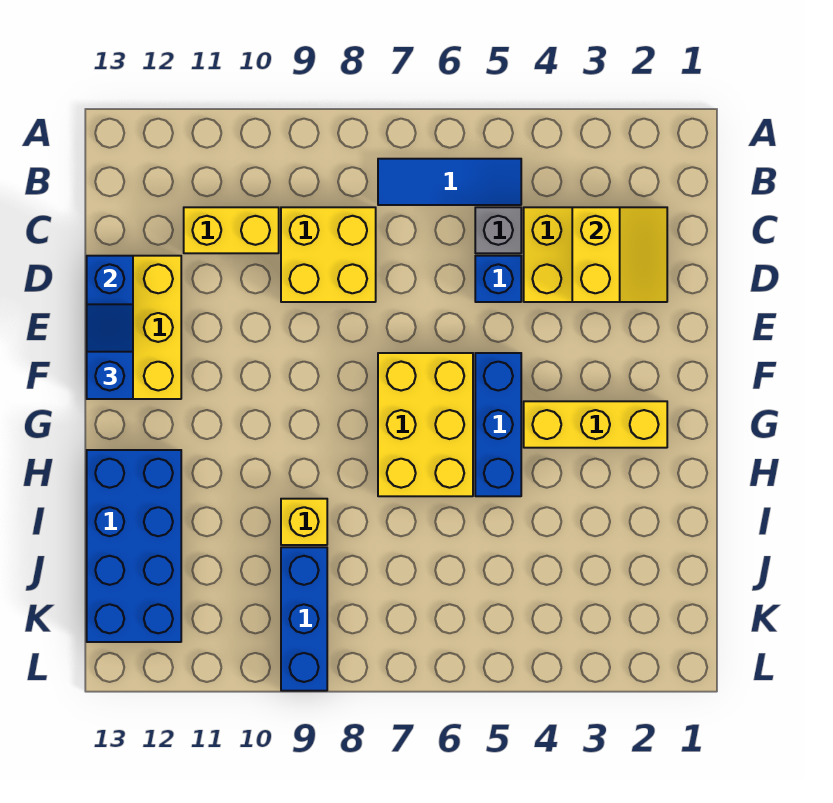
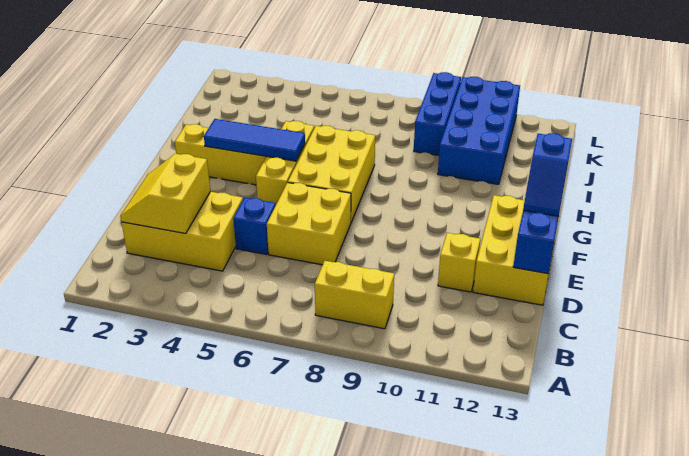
blue tile B5:B7 level 1 -> blue tile G3:G5 level 2
grey brick C5 level 1 -> none
yellow brick C8:D9 level 1 -> yellow brick D6:E7 level 1
yellow brick C10:C11 level 1 -> yellow brick B8:B9 level 1
blue brick F5:H5 level 1 -> yellow brick F5:H5 level 1
blue brick H12:K13 level 1 -> blue brick I10:L11 level 1
yellow brick I9 level 1 -> yellow brick D11 level 1

